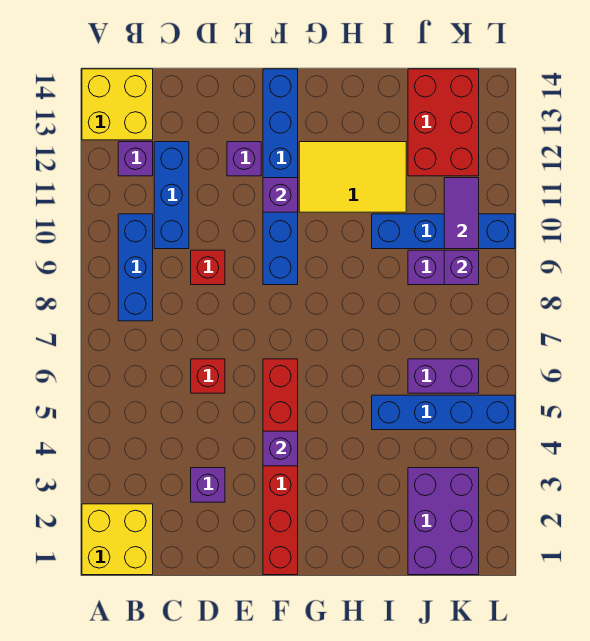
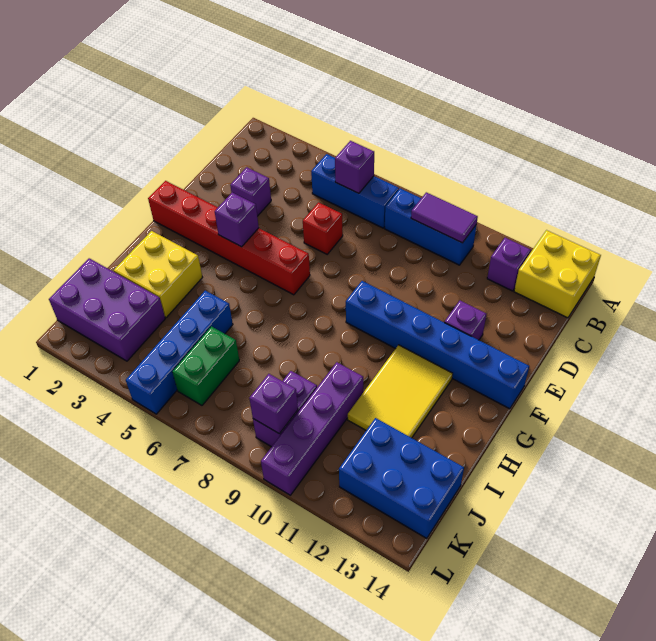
yellow brick A1:B2 level 1 -> yellow brick H2:I3 level 1
blue brick C10:C12 level 1 -> blue brick B5:B7 level 1
red brick D9 level 1 -> none
purple brick F11 level 2 -> purple brick B6 level 2
blue brick I10:L10 level 1 -> purple brick I10:L10 level 1
purple brick J6:K6 level 1 -> green brick J6:K6 level 1
red brick J12:K14 level 1 -> blue brick J12:K14 level 1
purple tile K10:K11 level 2 -> purple tile B9:B10 level 2

